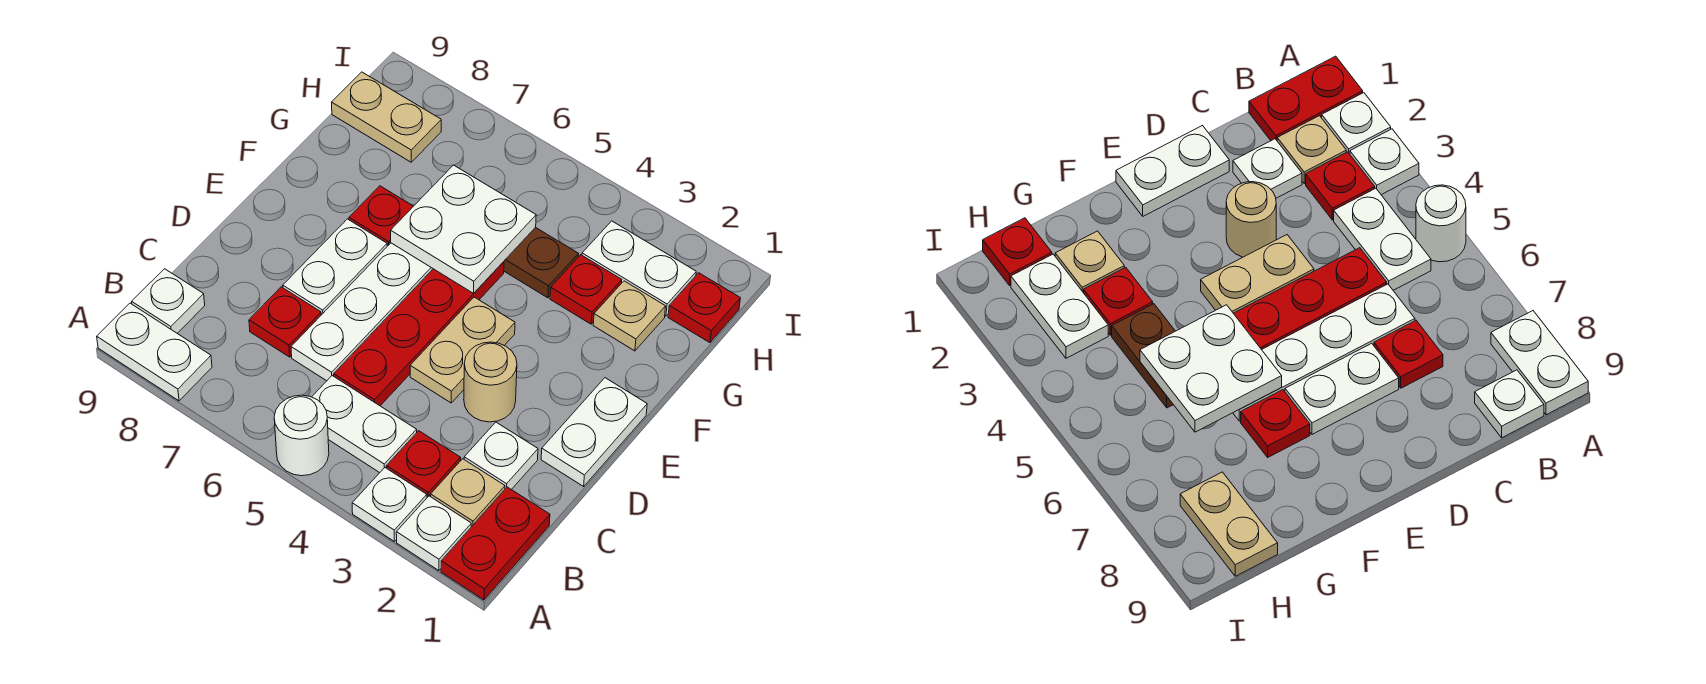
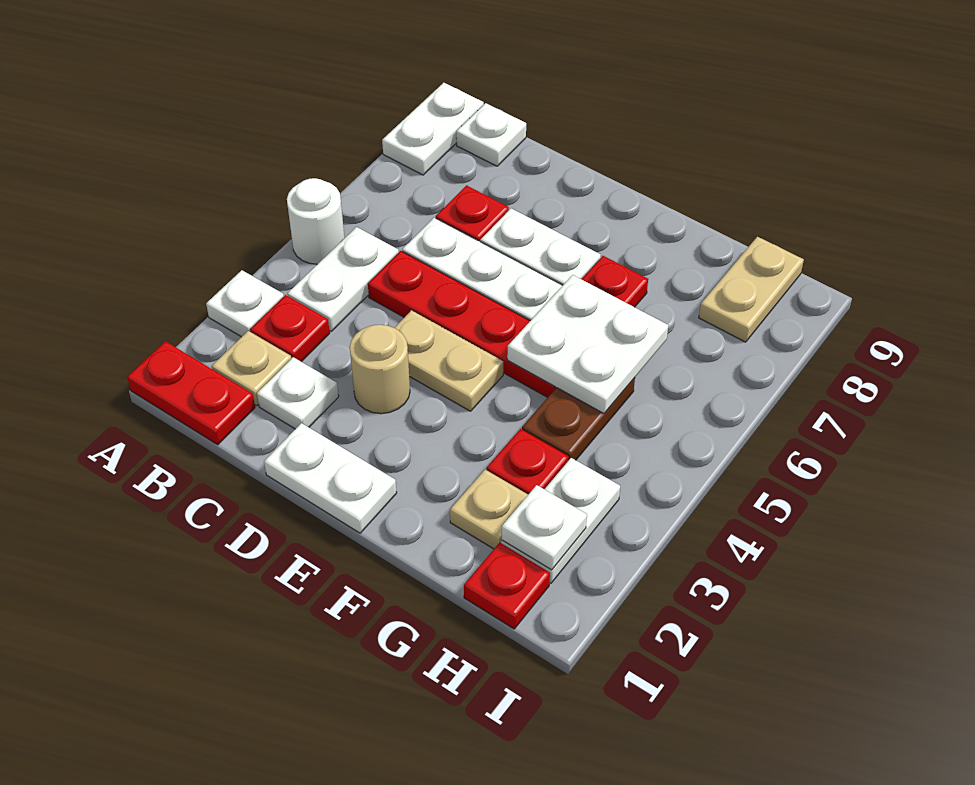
white plate A2 level 1 -> white plate H2 level 2

